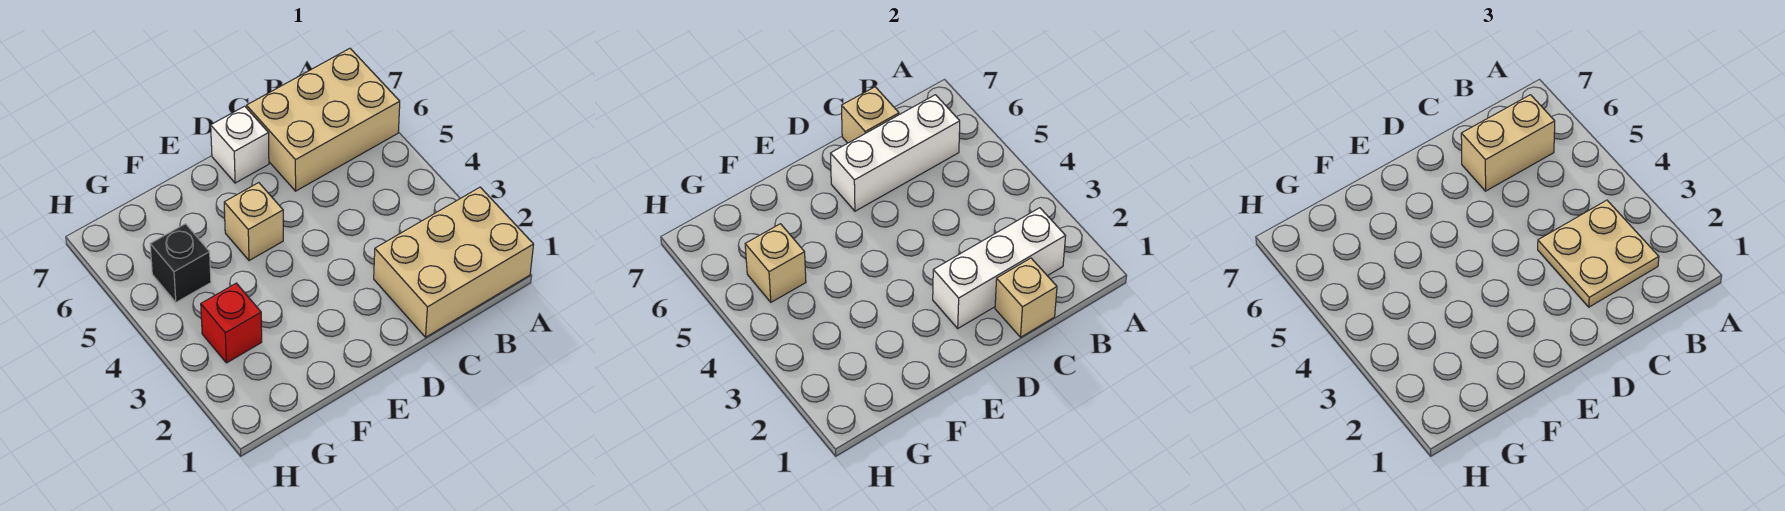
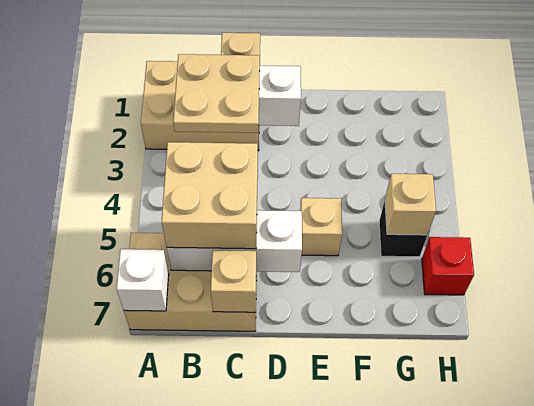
tan brick B6:C6 level 3 -> tan brick B5:C6 level 3
white brick D7 level 1 -> white brick A7 level 2
red brick G3 level 1 -> red brick H6 level 1

